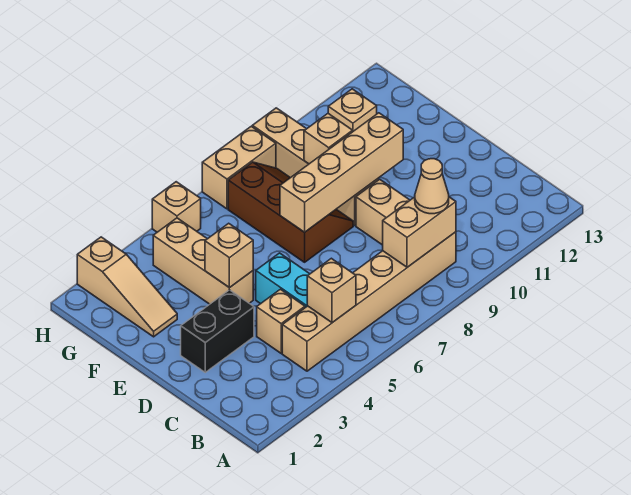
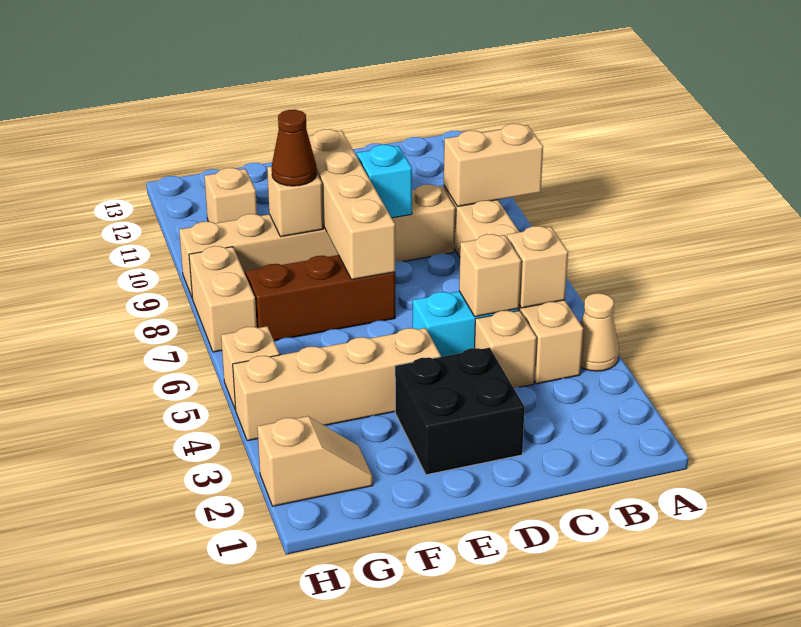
tan brick B8:B9 level 2 -> tan brick A9:B9 level 2
tan cone B9 level 3 -> tan cone A4 level 1
black brick D2:D3 level 1 -> black brick D2:E3 level 1
none -> cyan brick D9 level 2
tan brick E4:G4 level 1 -> tan brick E4:H4 level 1
tan brick E4 level 2 -> tan brick C5 level 2
tan slope F2:H2 level 1 top H -> tan slope G2:H2 level 1 top H
none -> brown cone F9 level 3

